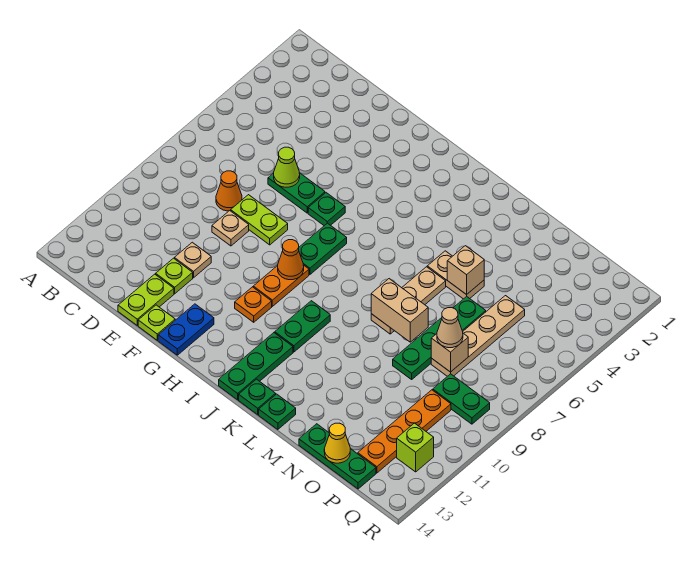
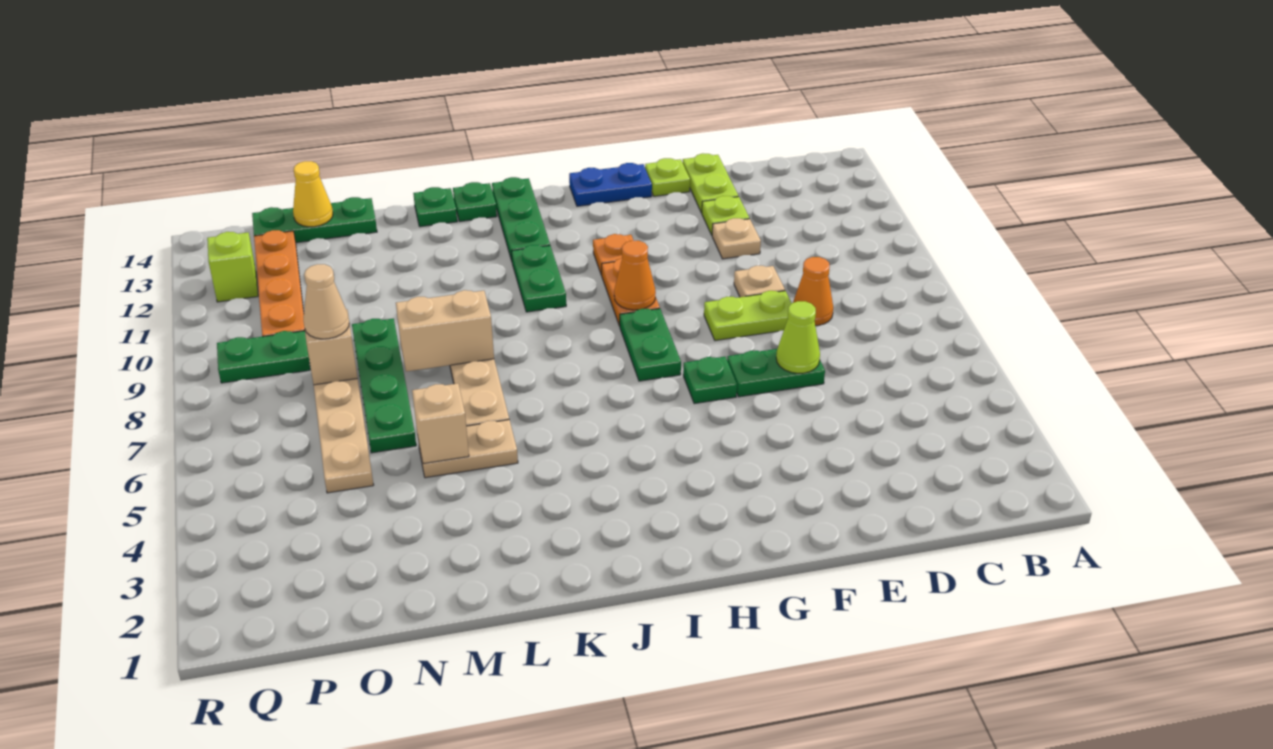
blue plate G13:G14 level 1 -> blue plate G14:H14 level 1

